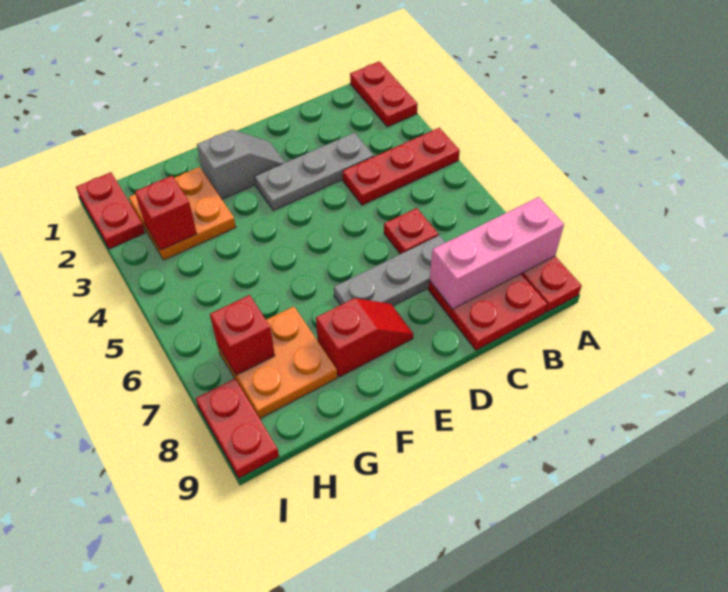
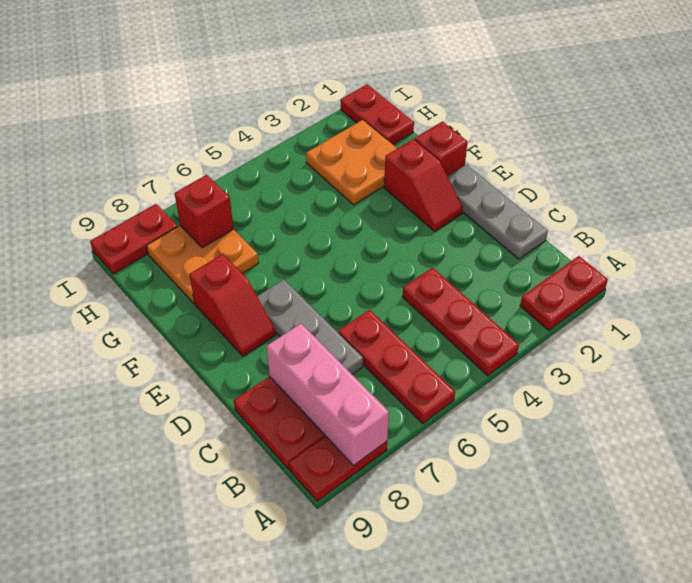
grey plate C3:E3 level 1 -> grey plate C1:E1 level 1
red plate C6 level 1 -> red plate A6:C6 level 1
grey slope E2:F2 level 1 top F -> red slope E2:F2 level 1 top F
red brick H3 level 2 -> red brick F1 level 1
red plate I1:I2 level 1 -> red plate H1:I1 level 1

